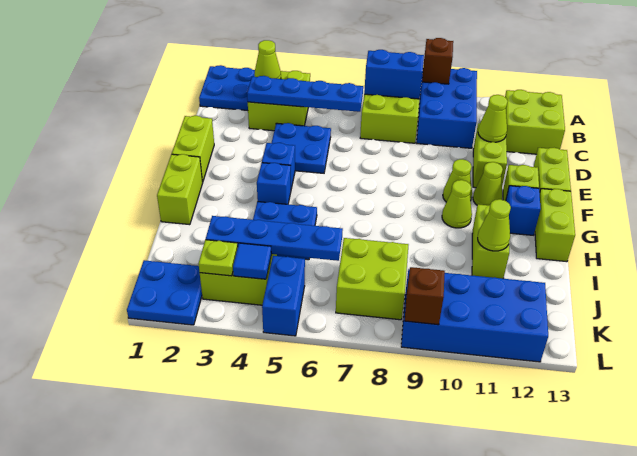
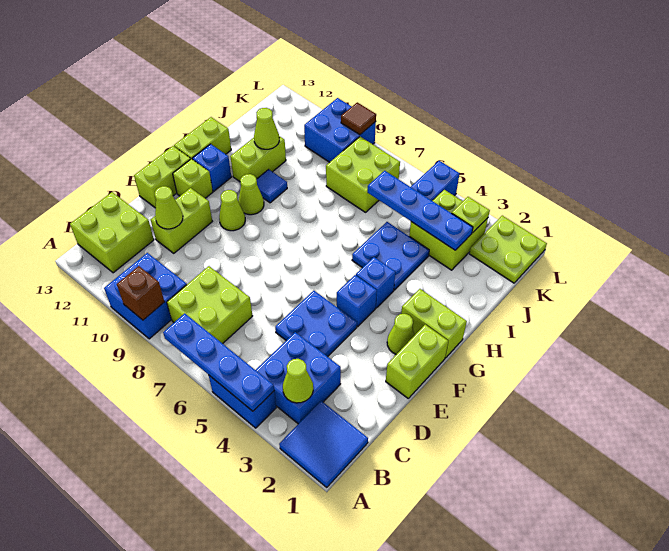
blue plate A1:B2 level 1 -> blue tile A1:B2 level 1
blue brick A9:C10 level 1 -> blue brick A9:B10 level 1
lime brick B3:C4 level 1 -> blue brick B3:C4 level 1
blue brick B7:B8 level 2 -> blue brick A4:A5 level 1
blue plate C3:C6 level 2 -> blue plate A4:A7 level 2
lime cone F11 level 1 -> lime cone F2 level 1
lime brick G1:H1 level 1 -> lime brick G1:G2 level 1
blue plate K1:L2 level 1 -> lime plate K1:L2 level 1
blue tile K4 level 2 -> blue tile H10 level 1
blue brick K9:L12 level 1 -> blue brick K9:L10 level 1
brown brick L9 level 2 -> brown tile L9 level 2

